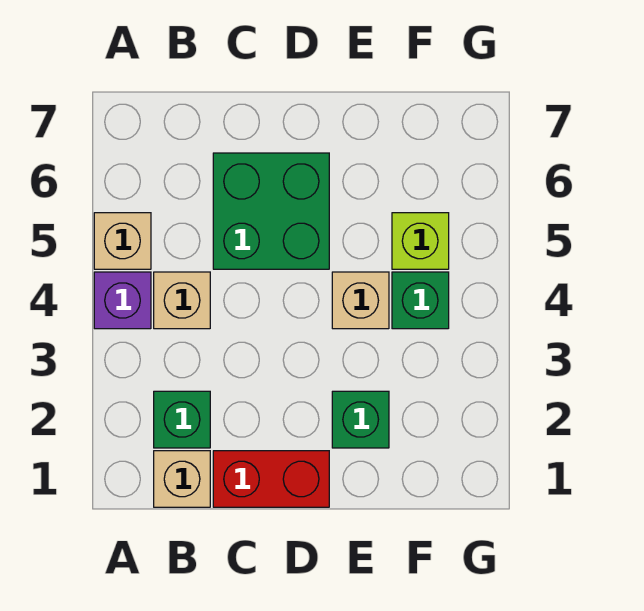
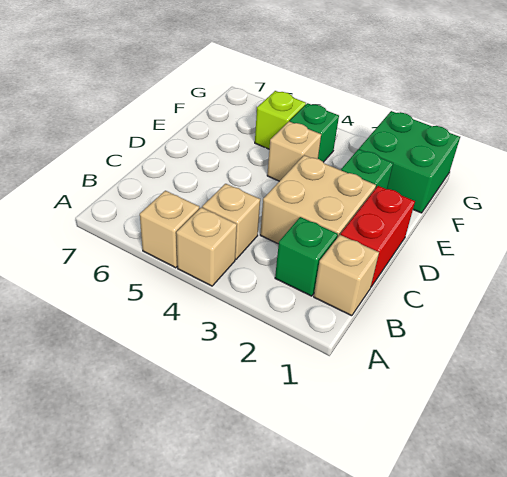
purple brick A4 level 1 -> tan brick A4 level 1
none -> tan brick C2:D3 level 1
green brick C5:D6 level 1 -> green brick F1:G2 level 1

